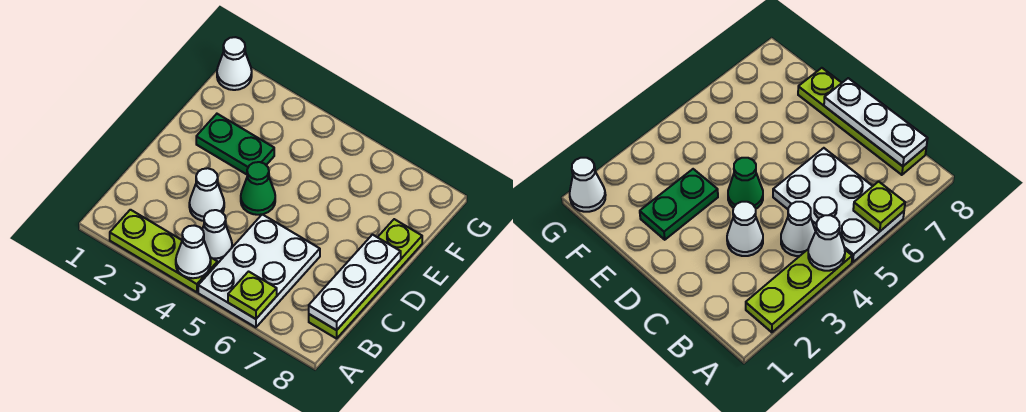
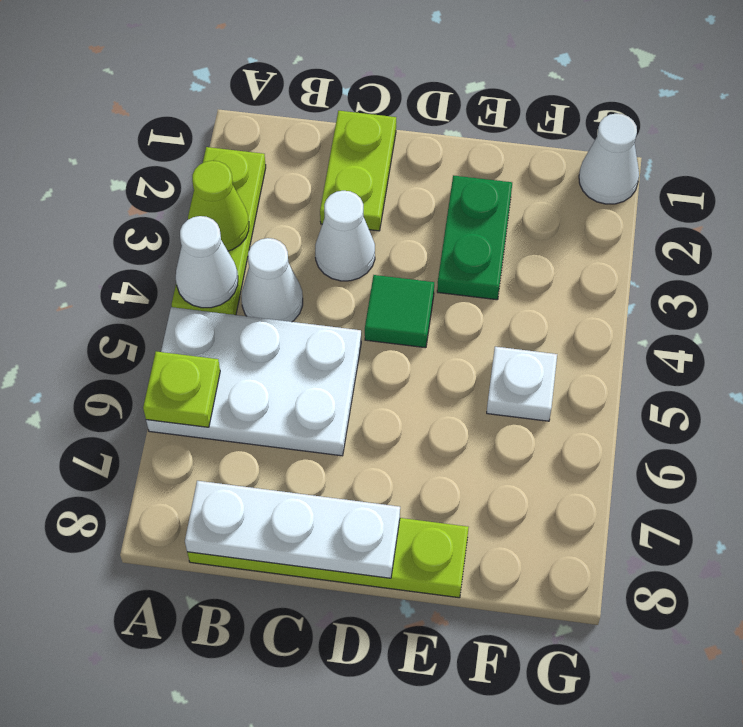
none -> lime cone A3 level 2
none -> lime plate C1:C2 level 1
green cone D4 level 1 -> green tile D4 level 1
none -> white plate F5 level 1

